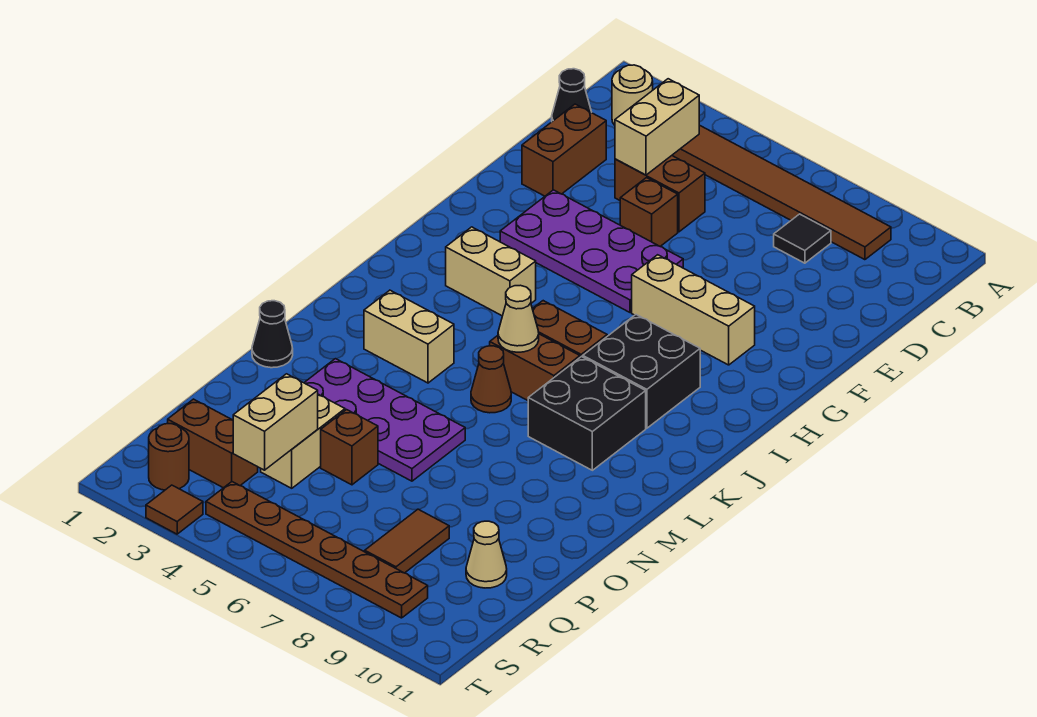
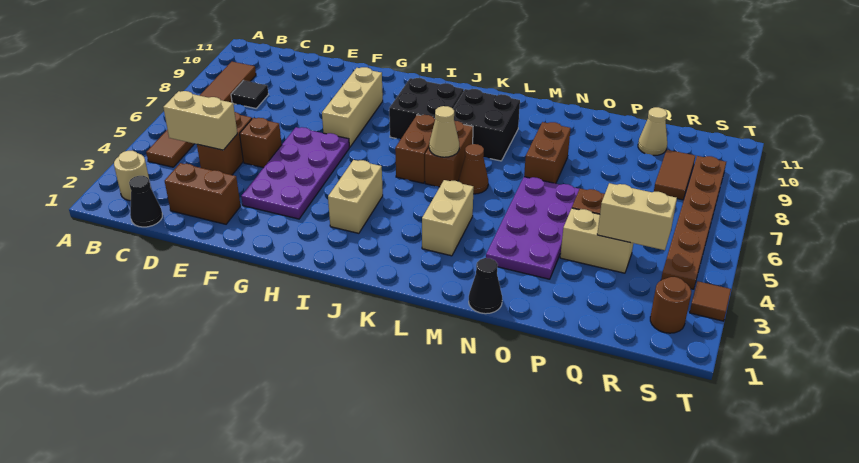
brown tile Q8:R8 level 1 -> brown tile R8:R9 level 1
brown brick R2:R3 level 1 -> brown brick N7:N8 level 1

